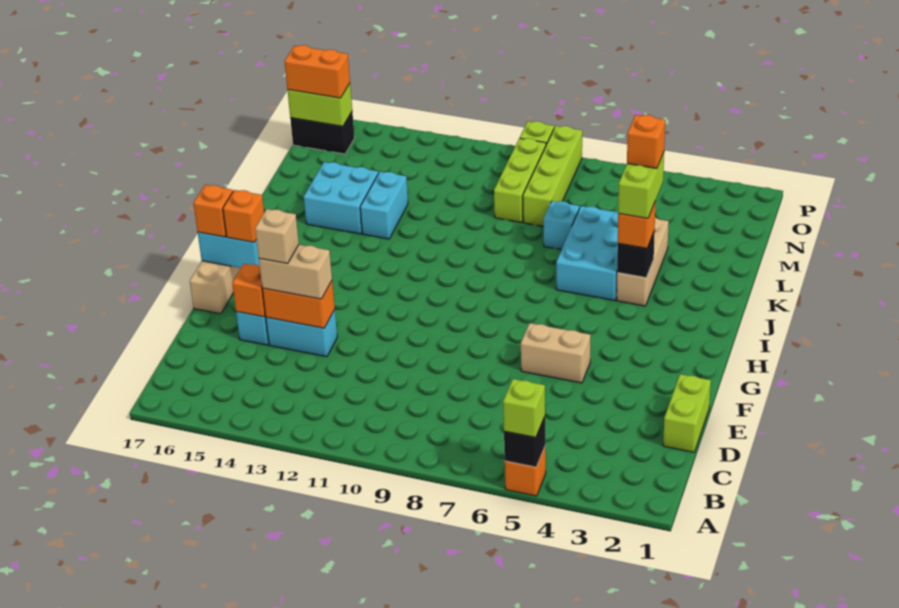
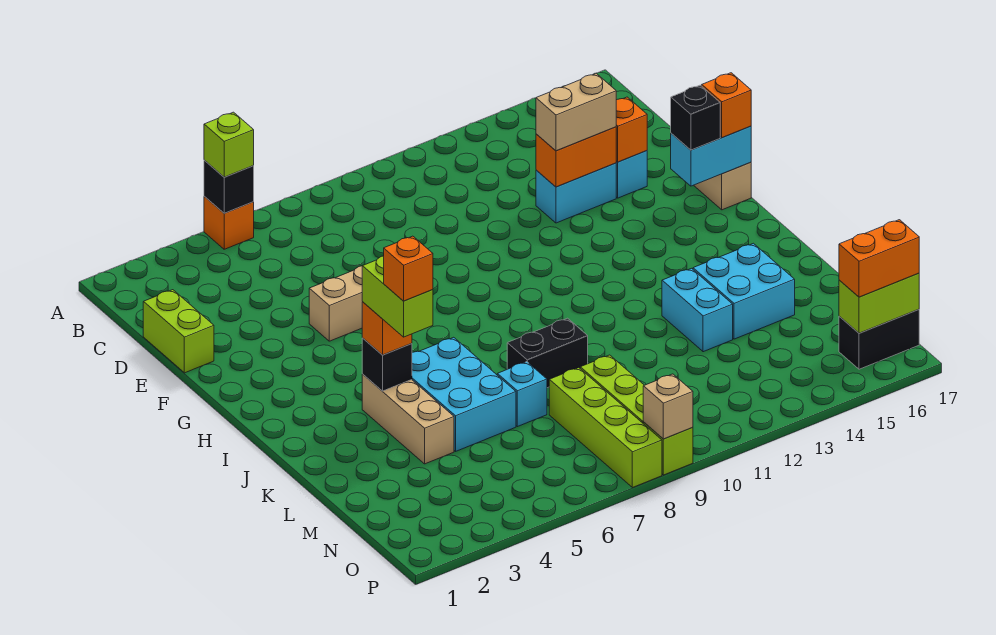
tan brick E14 level 4 -> tan brick P9 level 2
orange brick G16 level 3 -> black brick G16 level 3
none -> black brick K8:K9 level 1

